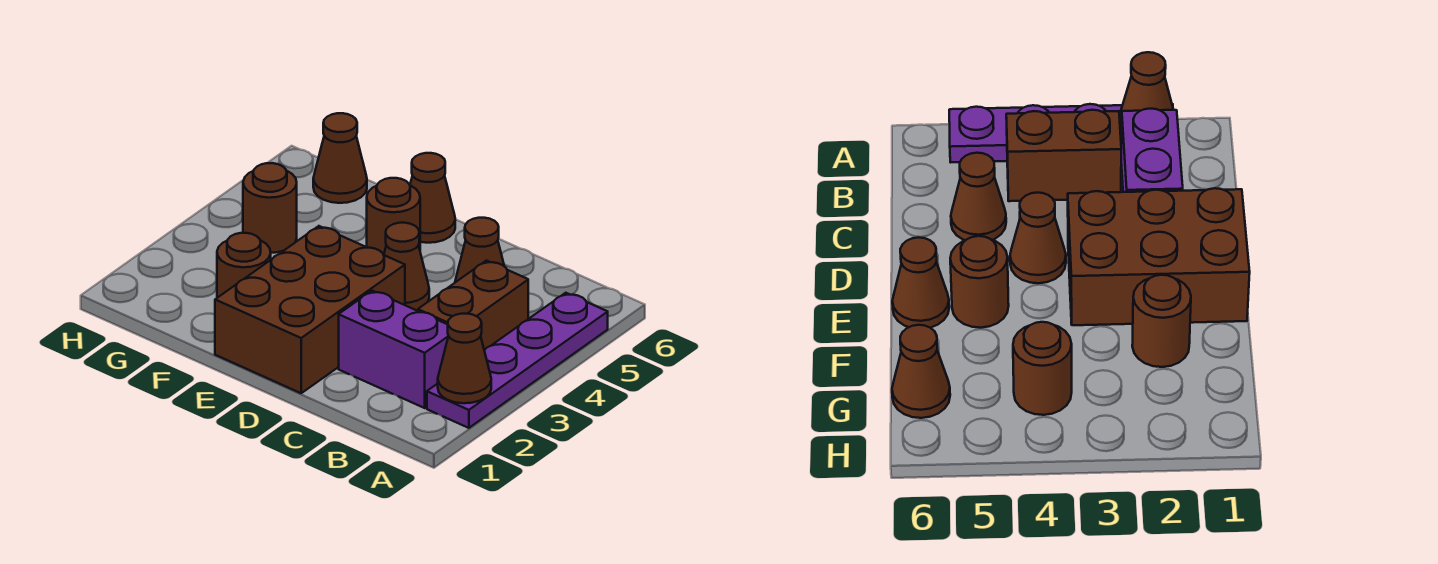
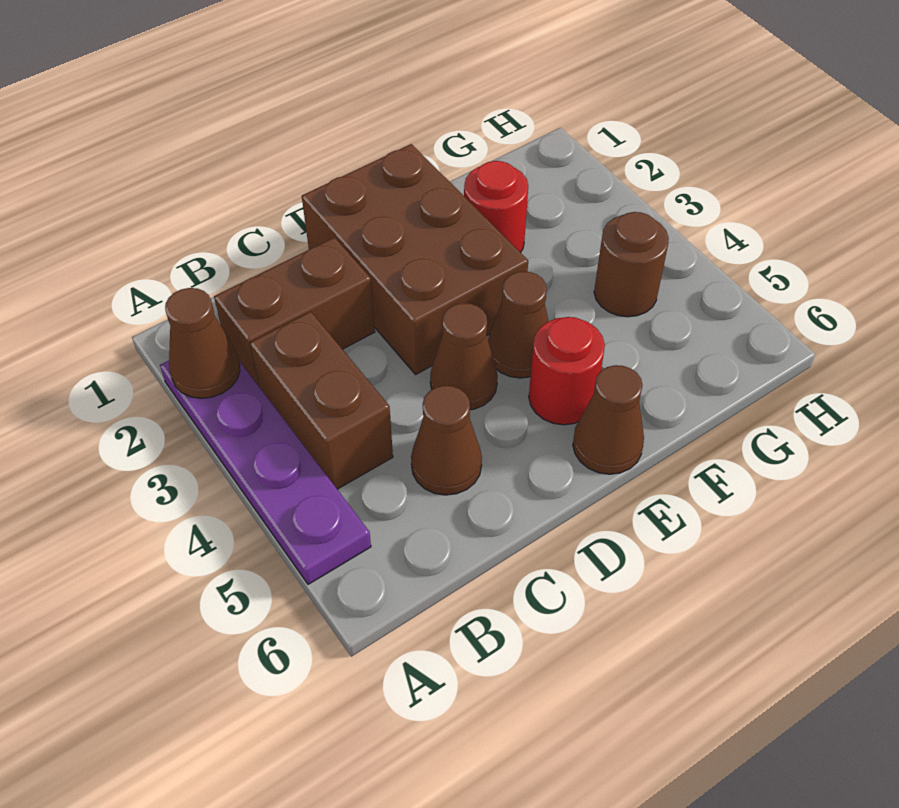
purple brick B2:C2 level 1 -> brown brick B2:C2 level 1
brown round brick E5 level 1 -> red round brick E5 level 1
brown round brick F2 level 1 -> red round brick F2 level 1
brown cone G6 level 1 -> brown cone E4 level 1

